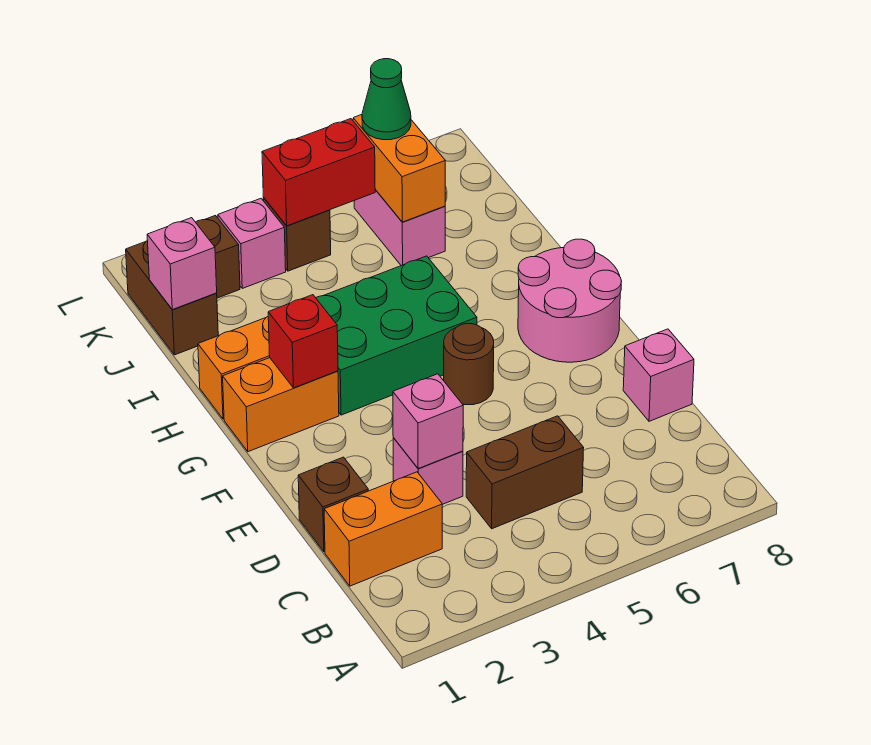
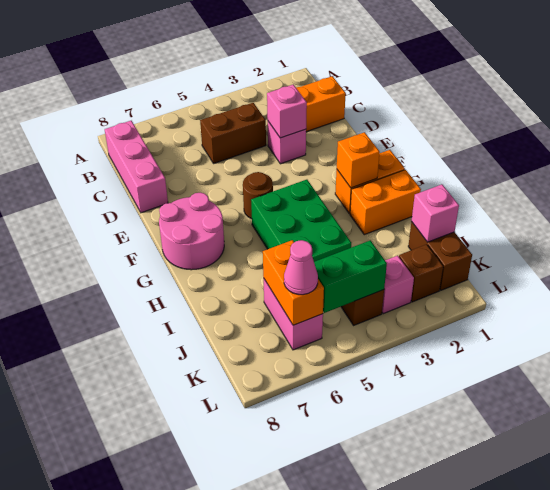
brown brick D1 level 1 -> none
pink brick D8 level 1 -> pink brick B8:D8 level 1
red brick G2 level 2 -> orange brick G2 level 2
green brick G3:H5 level 1 -> green brick G4:I5 level 1
red brick K4:K5 level 2 -> green brick K4:K5 level 2
green cone K6 level 3 -> pink cone K6 level 3

